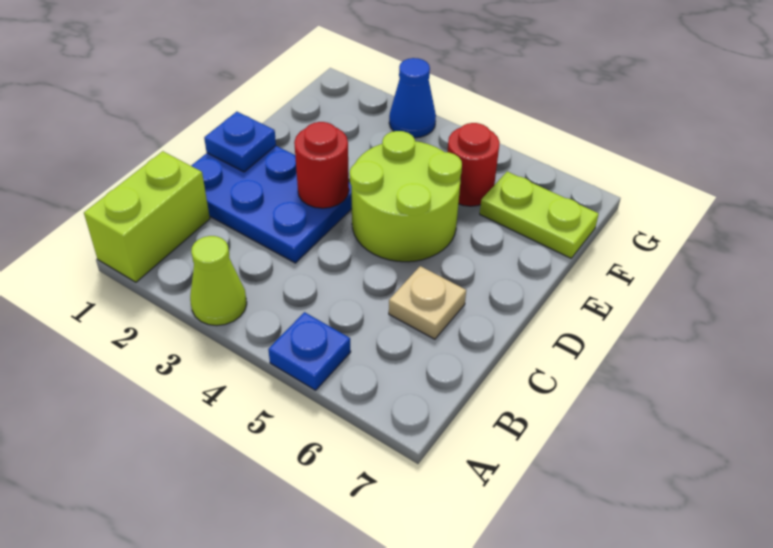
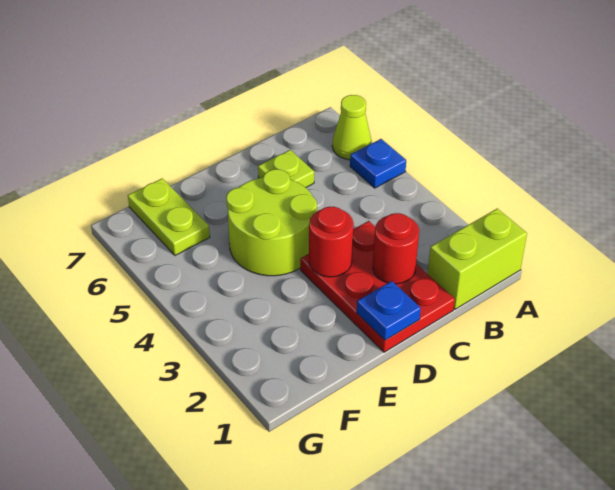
lime cone A3 level 1 -> lime cone A6 level 1
blue plate C1:D3 level 1 -> red plate C1:D3 level 1
tan plate C6 level 1 -> lime plate C6 level 1
red round brick F5 level 1 -> red round brick C2 level 2
blue cone G3 level 1 -> none

